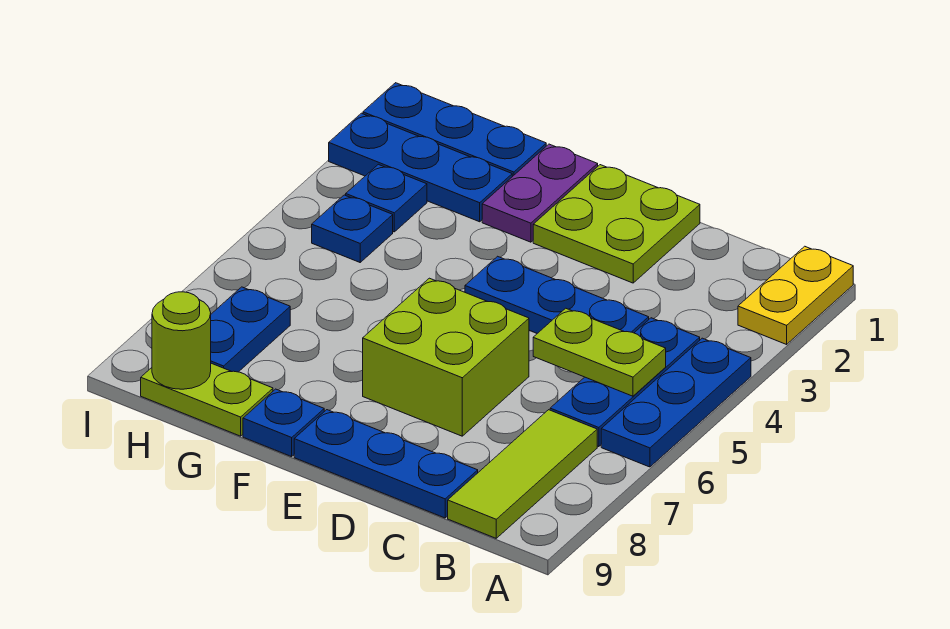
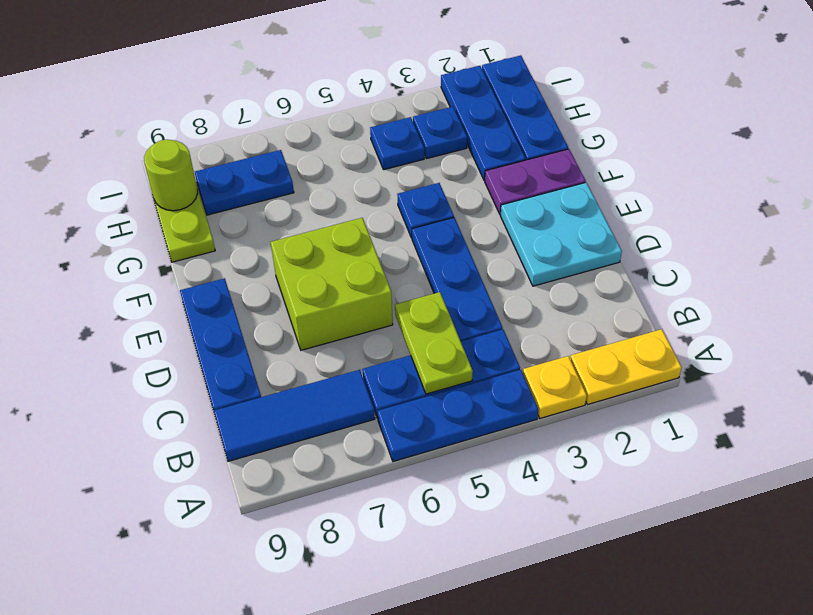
none -> yellow plate A3 level 1
lime tile B7:B9 level 1 -> blue tile B7:B9 level 1
lime plate D1:E2 level 1 -> cyan plate D1:E2 level 1
blue plate F9 level 1 -> blue plate F4 level 1

